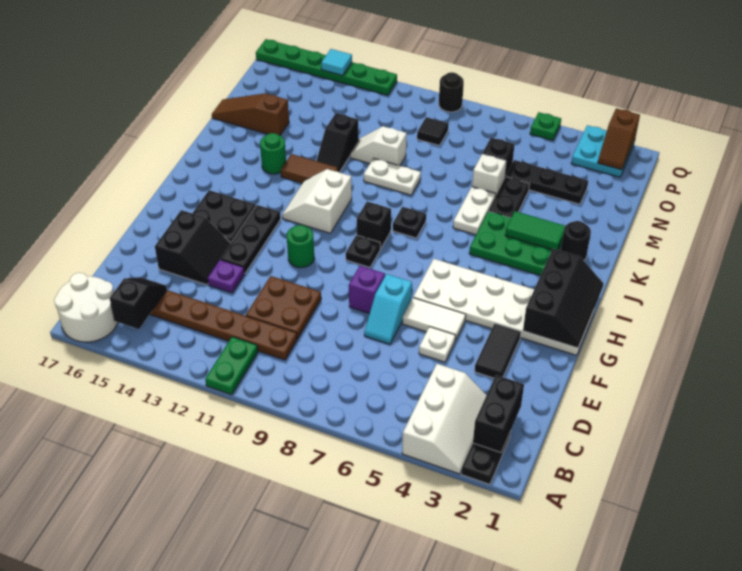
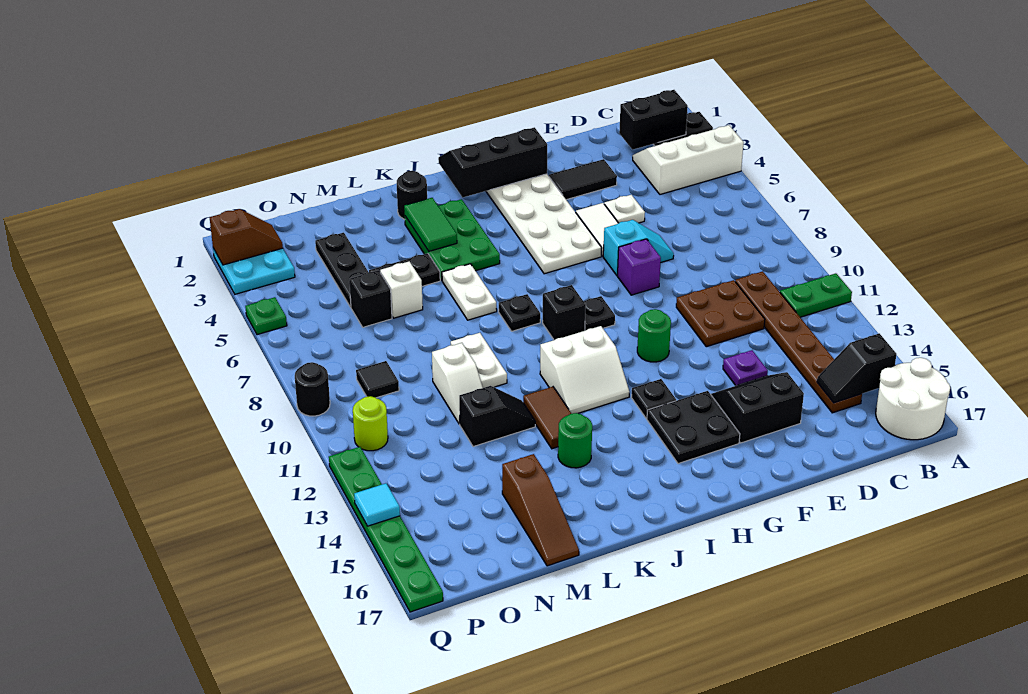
black plate F13:H13 level 1 -> black plate H13 level 1
white plate K6:L6 level 1 -> white plate K6:K7 level 1
none -> lime round brick P11 level 1

